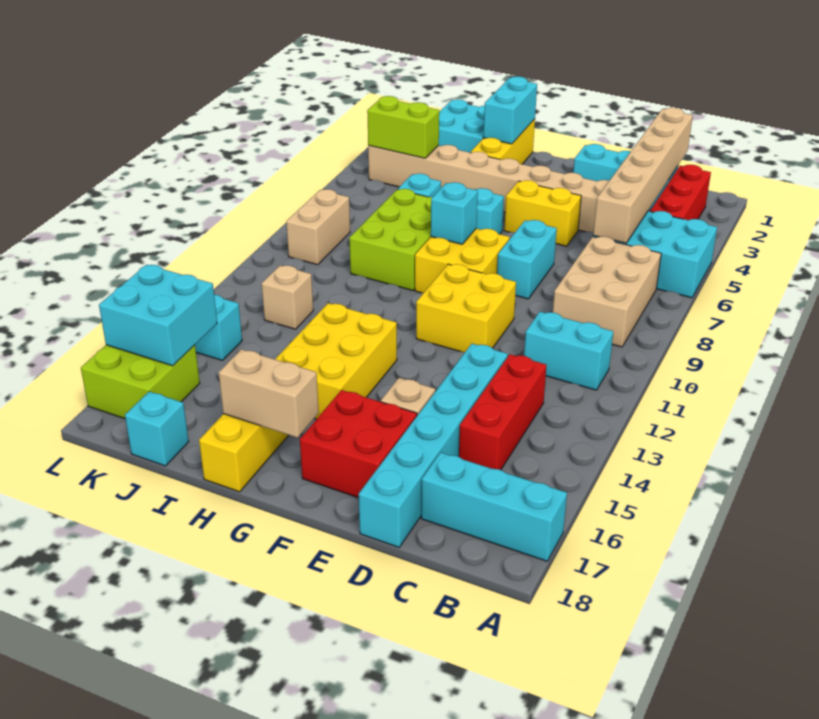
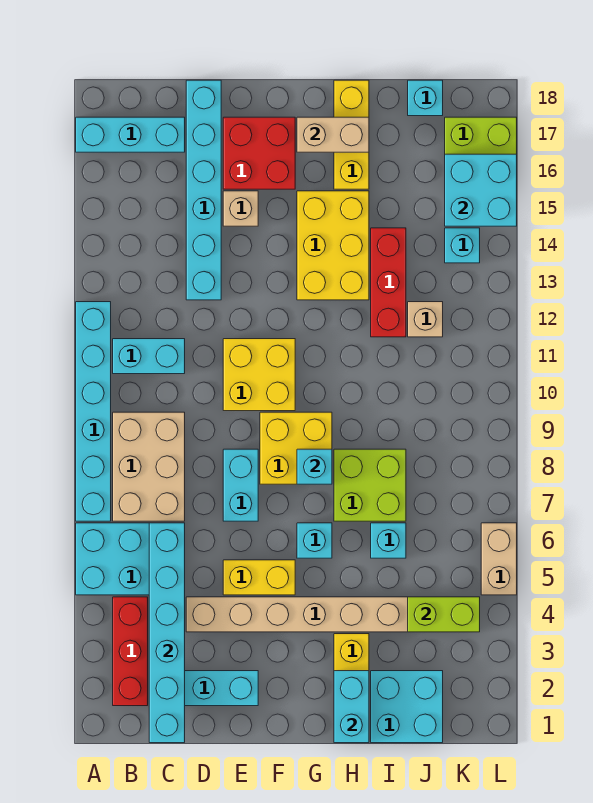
none -> cyan brick A7:A12 level 1
tan brick C1:C6 level 2 -> cyan brick C1:C6 level 2
red brick C13:C15 level 1 -> red brick I12:I14 level 1
lime brick H7:I9 level 1 -> lime brick H7:I8 level 1
tan brick K8:K9 level 1 -> tan brick L5:L6 level 1

